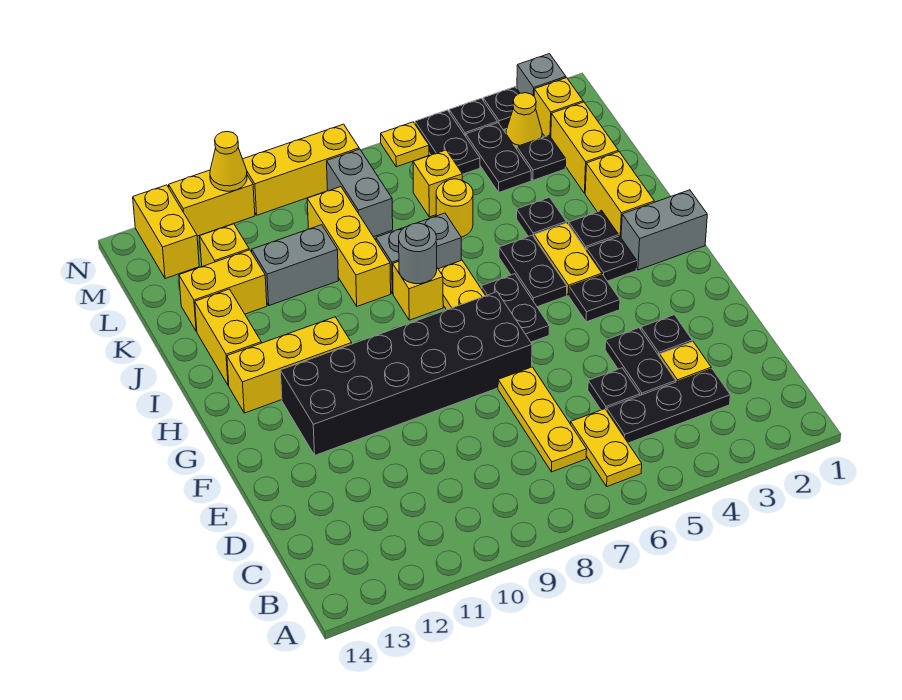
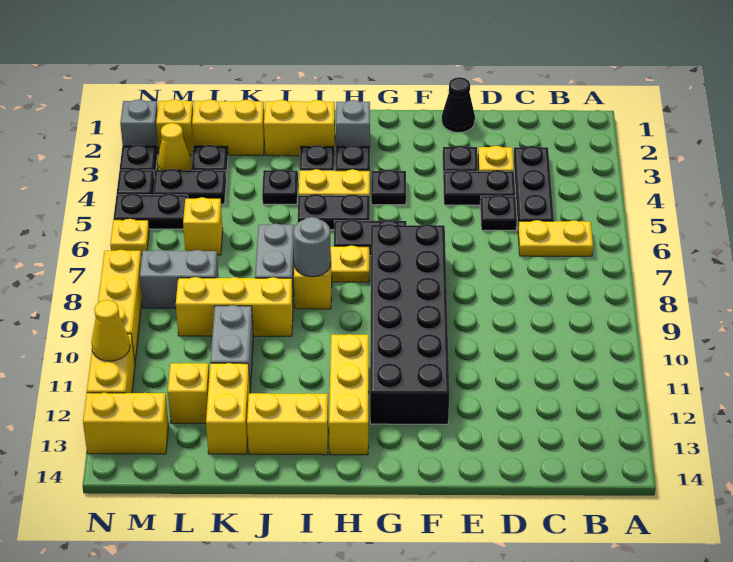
yellow plate C7:E7 level 1 -> none
none -> black cone E1 level 1
grey brick H1:H2 level 1 -> grey brick H2 level 1
yellow round brick K6 level 1 -> none

